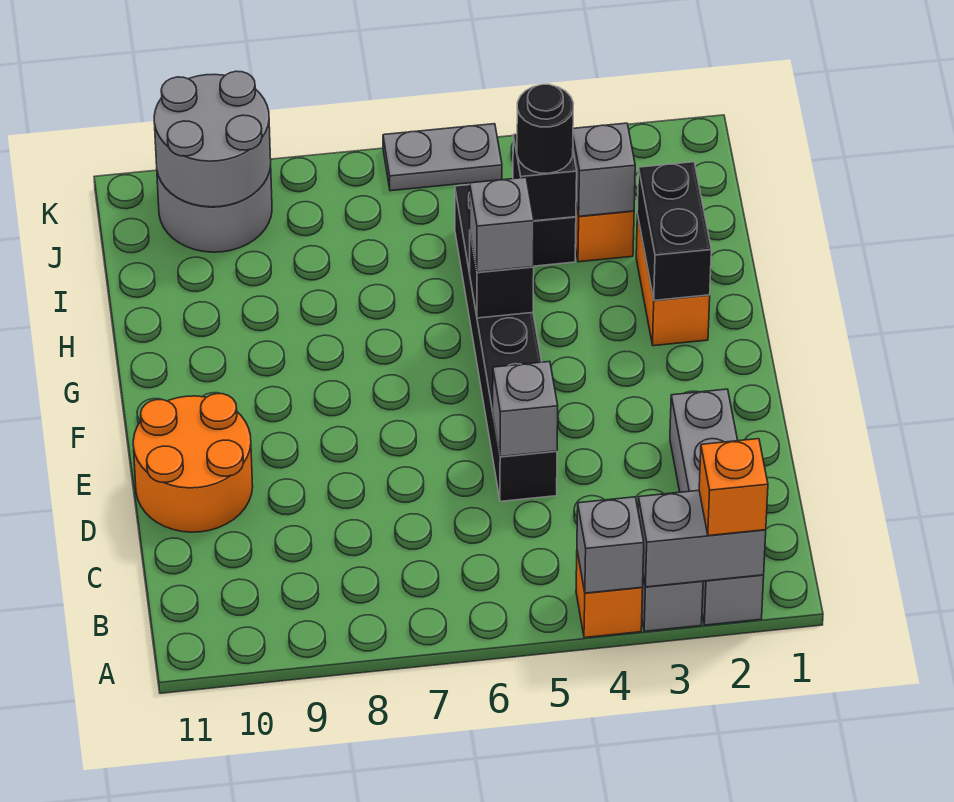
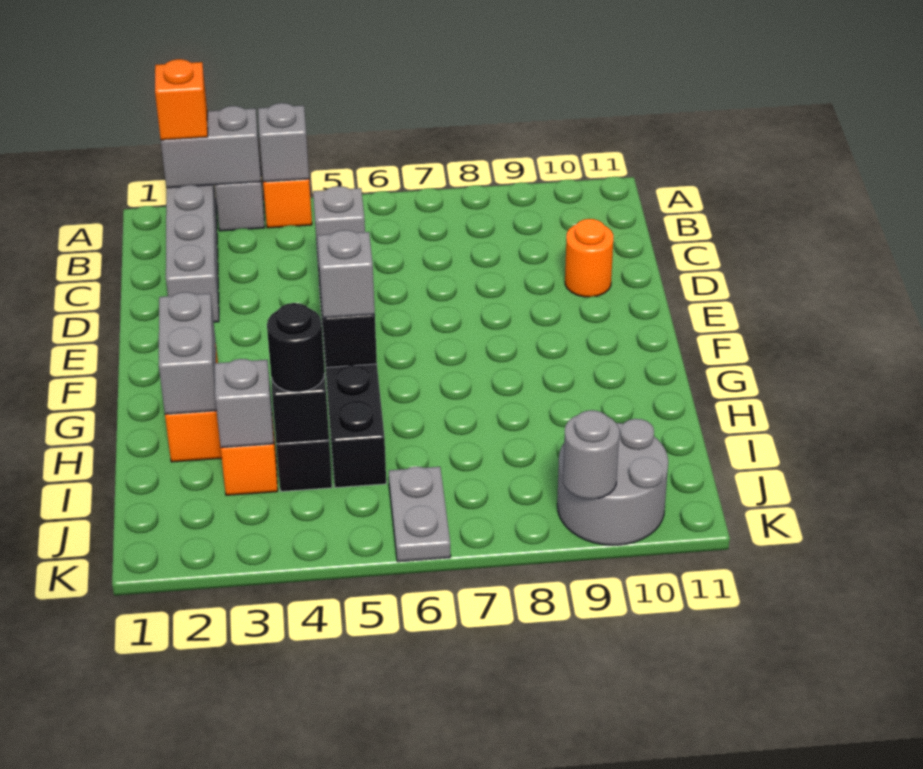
orange round brick D10:E11 level 1 -> orange round brick D10 level 1
black brick G2:H2 level 2 -> grey brick G2:H2 level 2
grey round brick J9:K10 level 2 -> grey round brick K9 level 2
grey plate K5:K6 level 1 -> grey plate J6:K6 level 1

